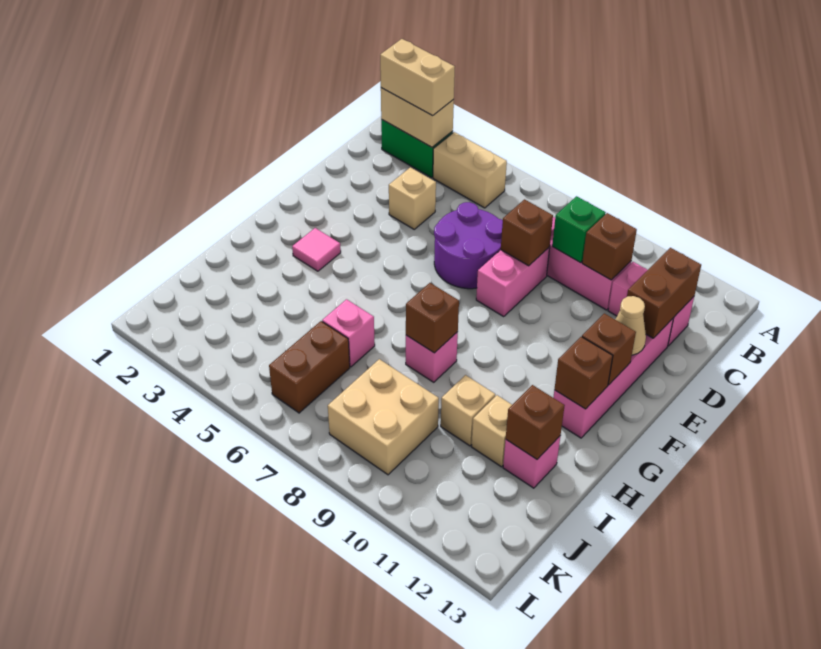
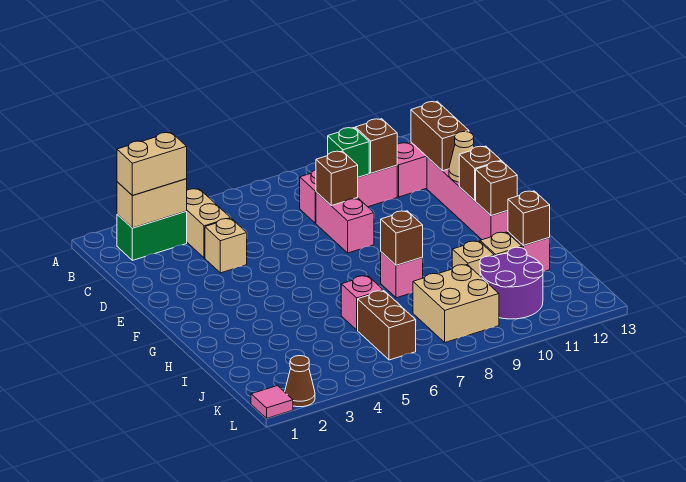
tan brick B4:B5 level 1 -> tan brick B4:C4 level 1
purple round brick D6:E7 level 1 -> purple round brick J10:K11 level 1
pink tile G3 level 1 -> pink tile L1 level 1
none -> brown cone L2 level 1

